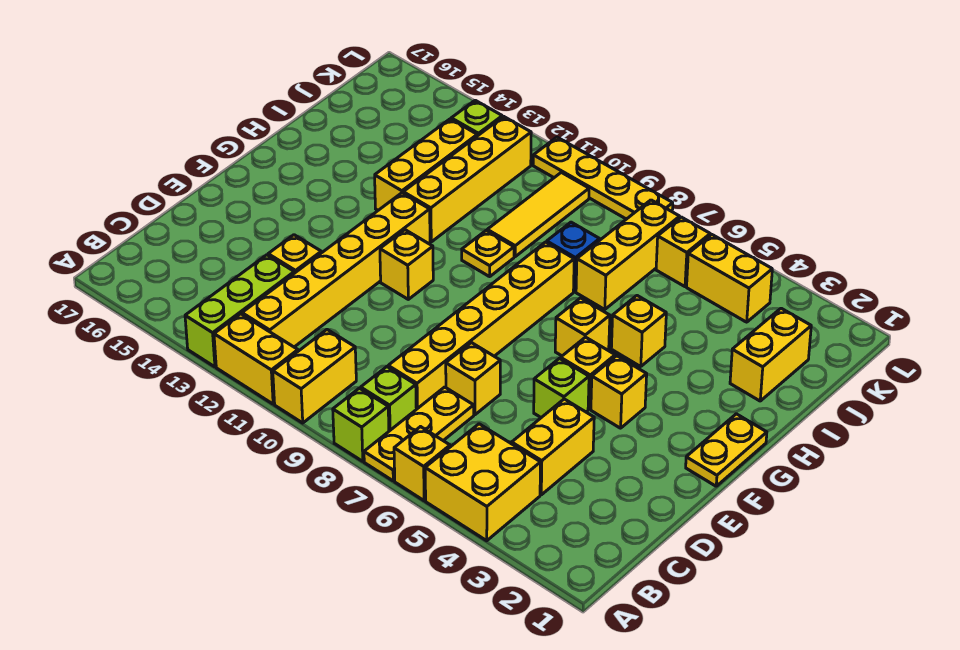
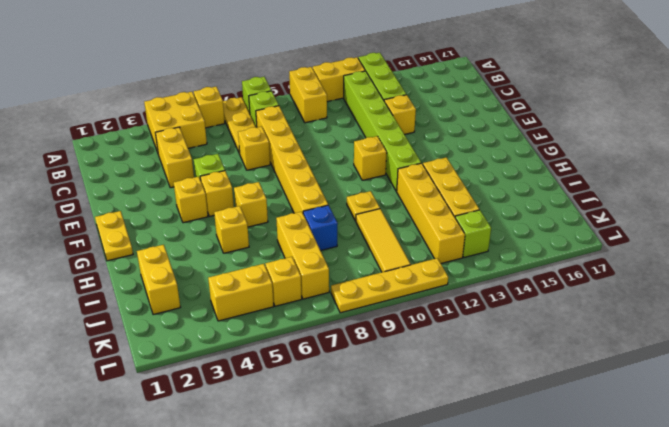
yellow brick B12:G12 level 1 -> lime brick B12:G12 level 1

